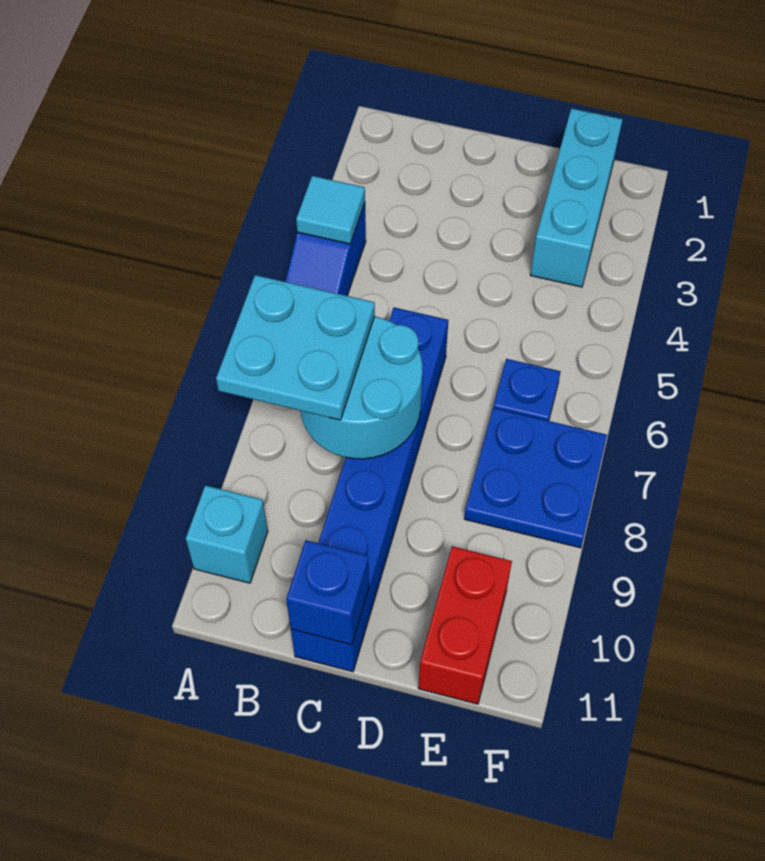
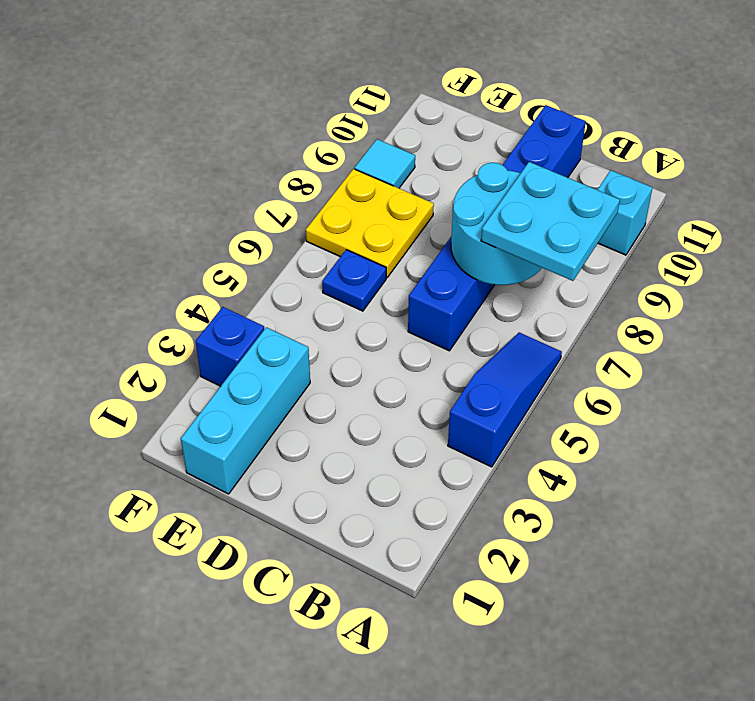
cyan tile A4 level 2 -> cyan tile F9 level 1
blue brick C11 level 2 -> blue brick F3 level 1
blue plate E7:F8 level 1 -> yellow plate E7:F8 level 1
red brick E10:E11 level 1 -> none

